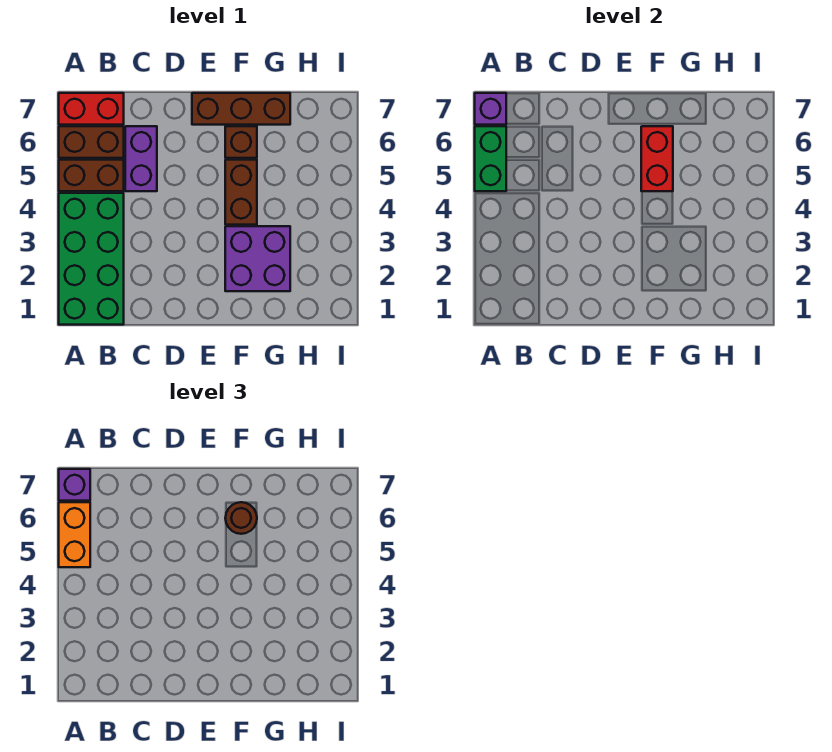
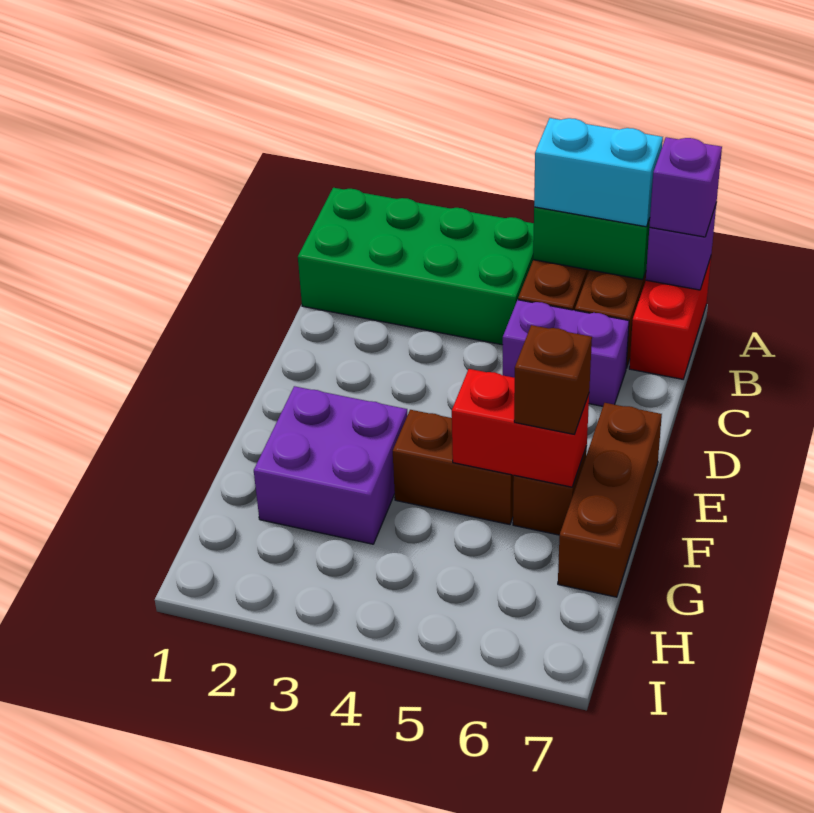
orange brick A5:A6 level 3 -> cyan brick A5:A6 level 3
brown round brick F6 level 3 -> brown brick F6 level 3

